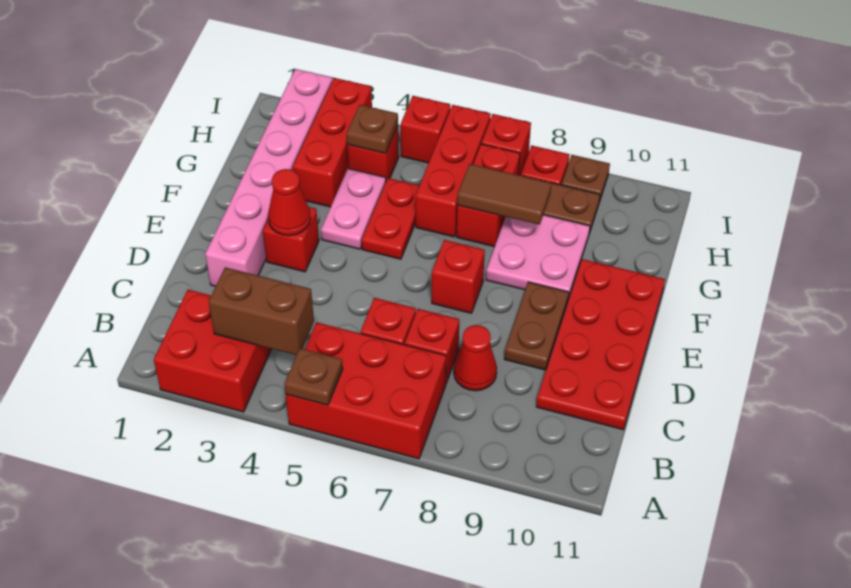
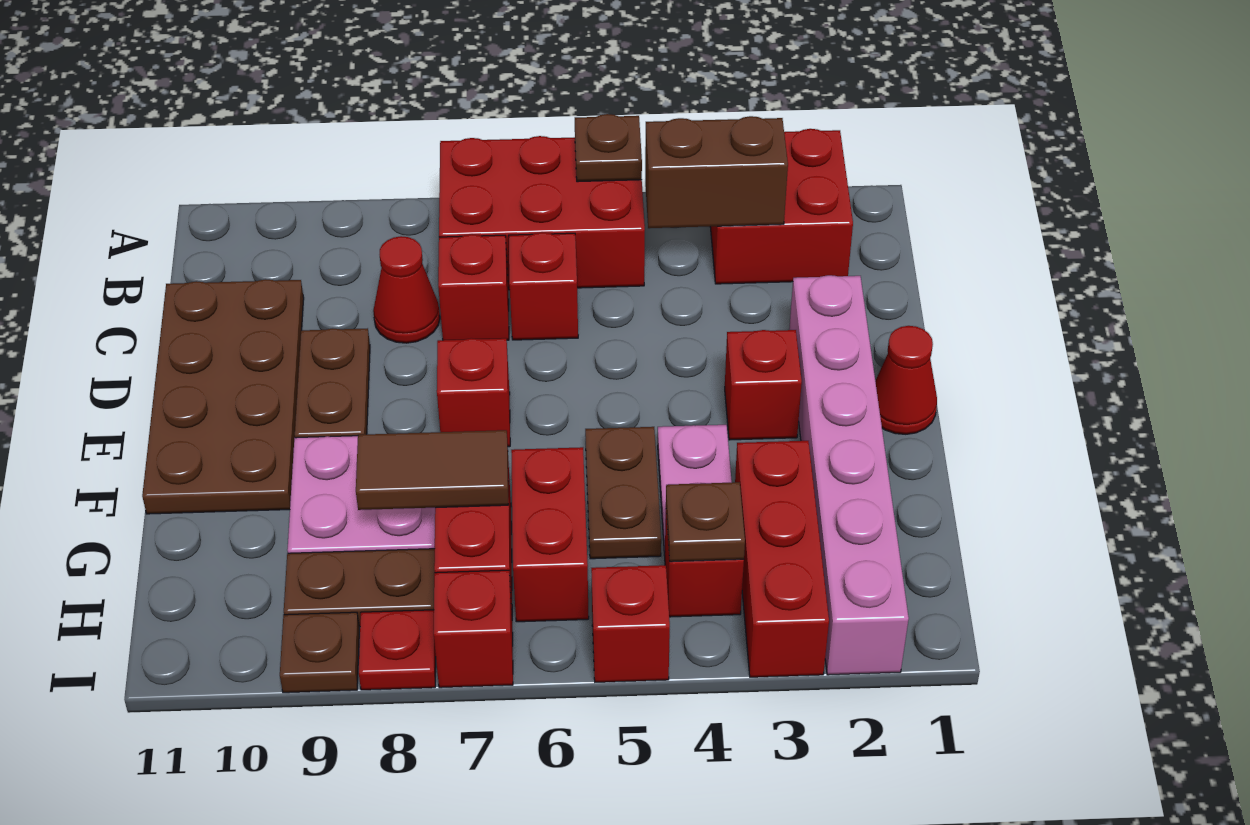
red plate C10:F11 level 1 -> brown plate C10:F11 level 1
red cone E3 level 2 -> red cone E1 level 1
red plate F5:G5 level 1 -> brown plate F5:G5 level 1
red brick G6:I6 level 1 -> red brick G6:H6 level 1

